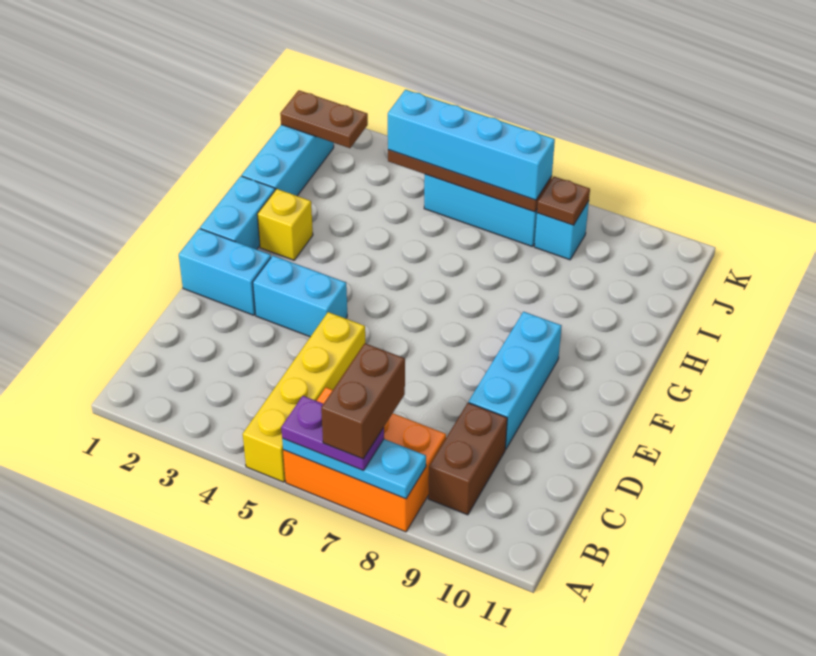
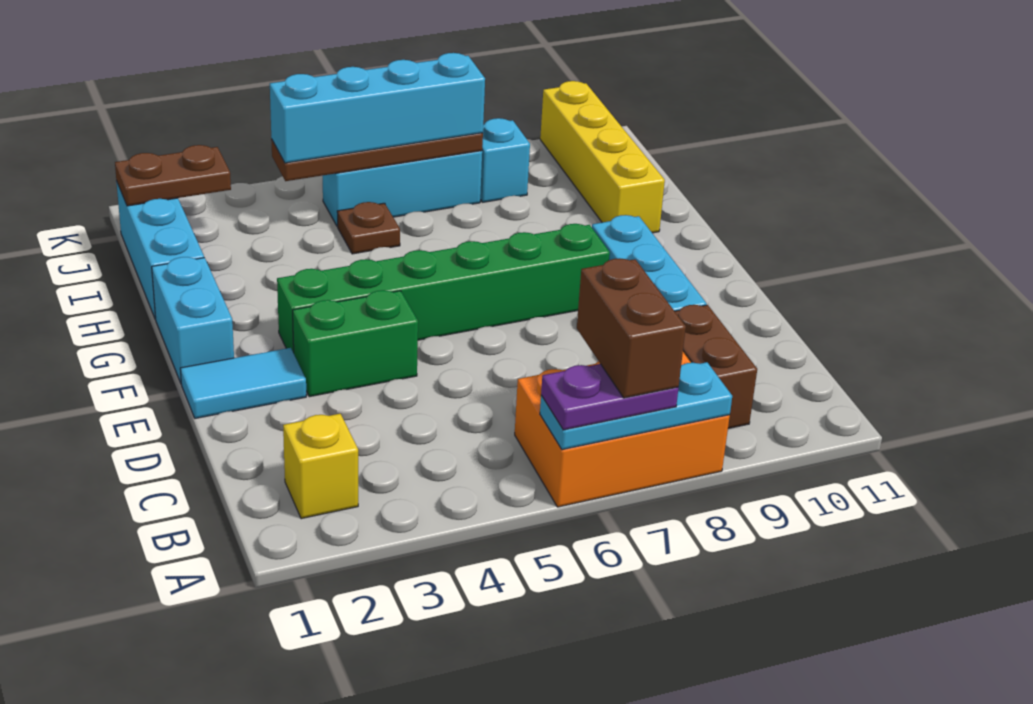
yellow brick A5:D5 level 1 -> yellow brick H10:K10 level 1
cyan brick E1:E2 level 1 -> cyan tile E1:E2 level 1
cyan brick E3:E4 level 1 -> green brick E3:E4 level 1
none -> green brick F3:F8 level 1
yellow brick G2 level 1 -> yellow brick B2 level 1
brown plate J8 level 2 -> brown plate I5 level 1

